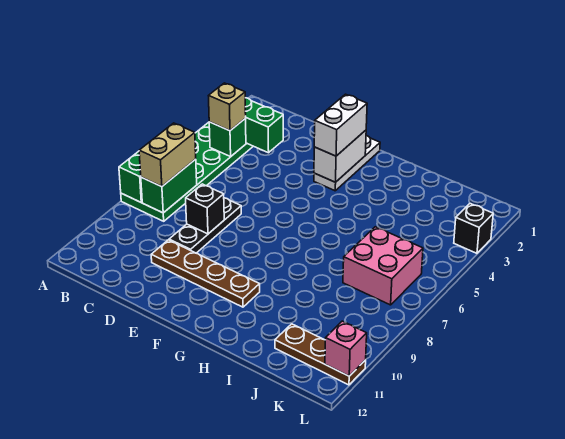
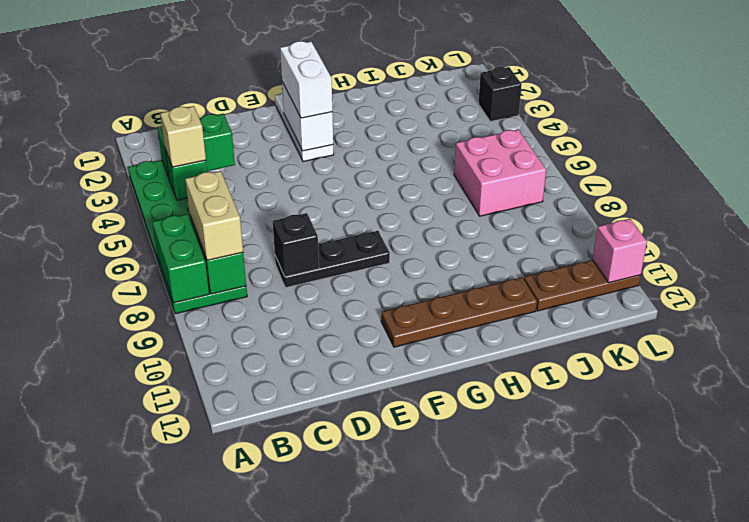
black plate D7:D9 level 1 -> black plate D8:F8 level 1
brown plate D10:G10 level 1 -> brown plate F11:I11 level 1

